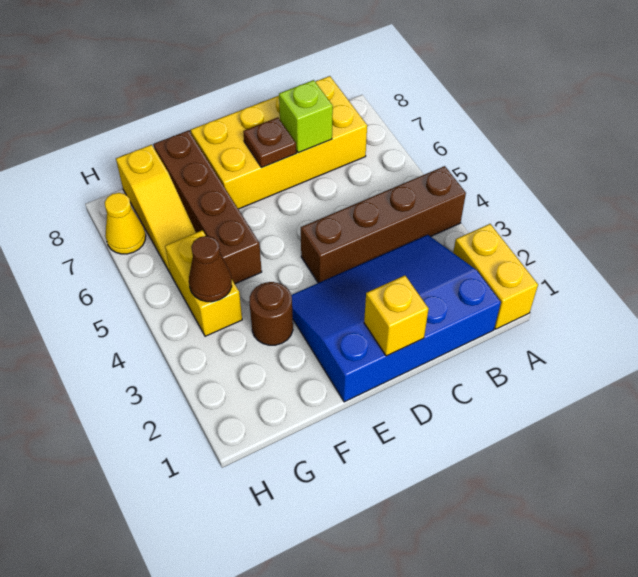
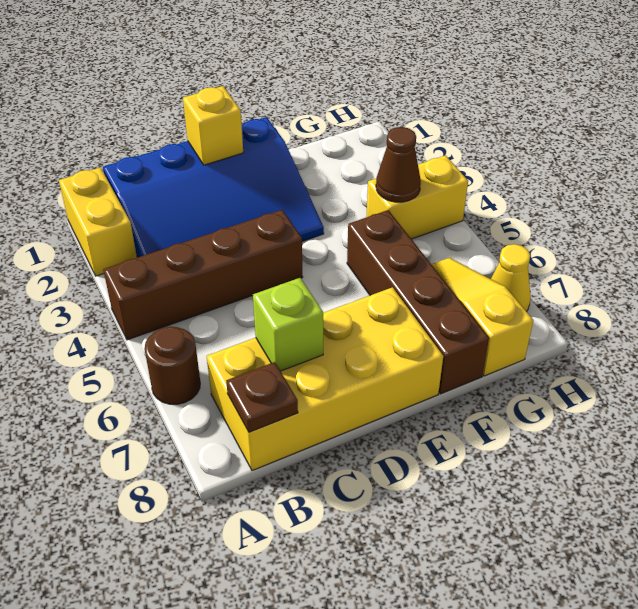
brown plate D7 level 2 -> brown plate B8 level 2
brown round brick F3 level 1 -> brown round brick A6 level 1
yellow brick G4:G5 level 1 -> yellow brick G4:H4 level 1

